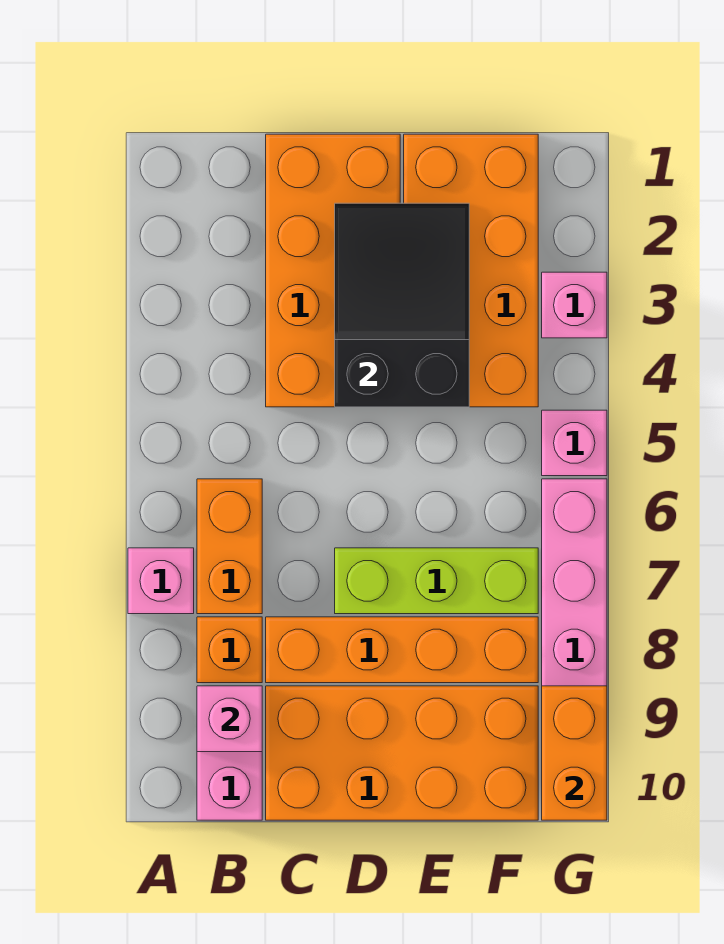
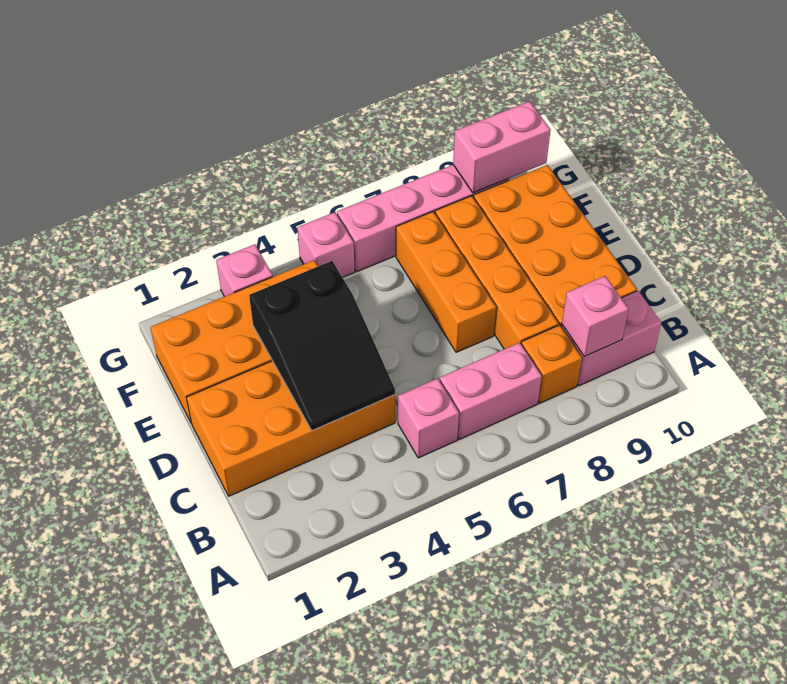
pink brick A7 level 1 -> pink brick B5 level 1
orange brick B6:B7 level 1 -> pink brick B6:B7 level 1
black slope D2:E4 level 2 top 4 -> black slope C3:E4 level 2 top E
lime brick D7:F7 level 1 -> orange brick D7:F7 level 1
orange brick G9:G10 level 2 -> pink brick G9:G10 level 2

